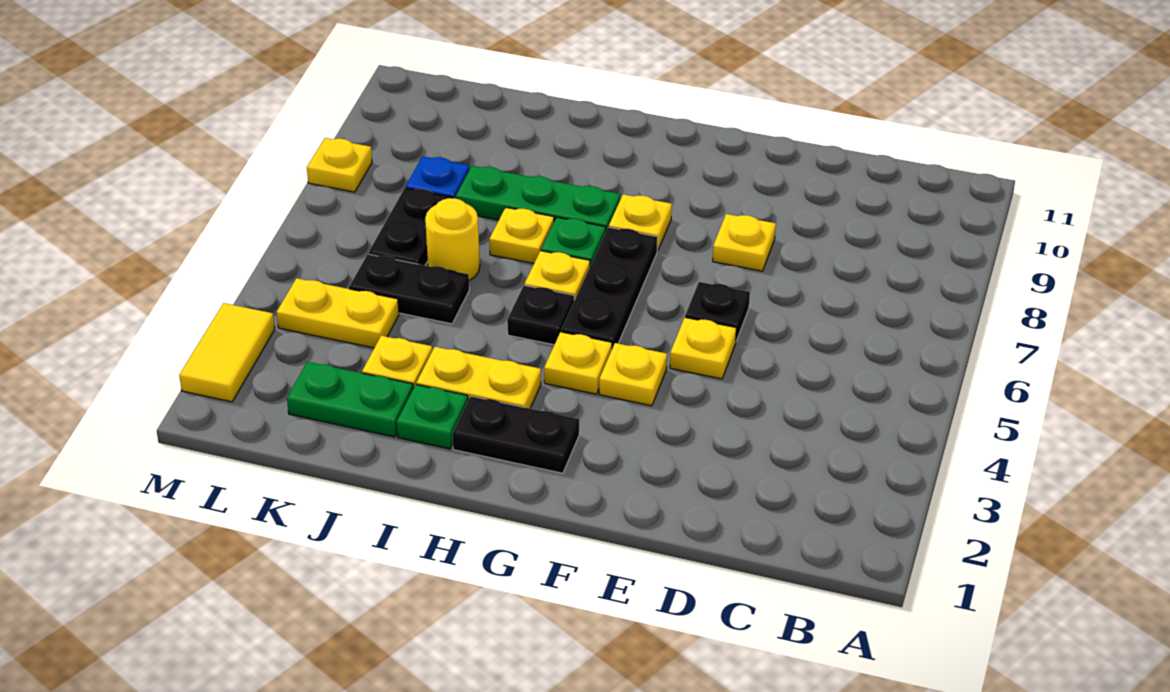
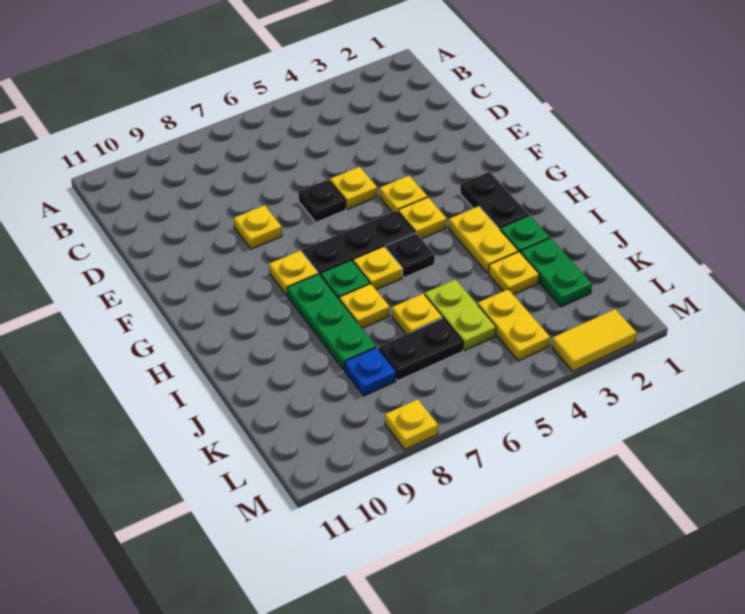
black plate J5:K5 level 1 -> lime plate J5:K5 level 1
yellow round brick J6 level 1 -> yellow plate J6 level 1

